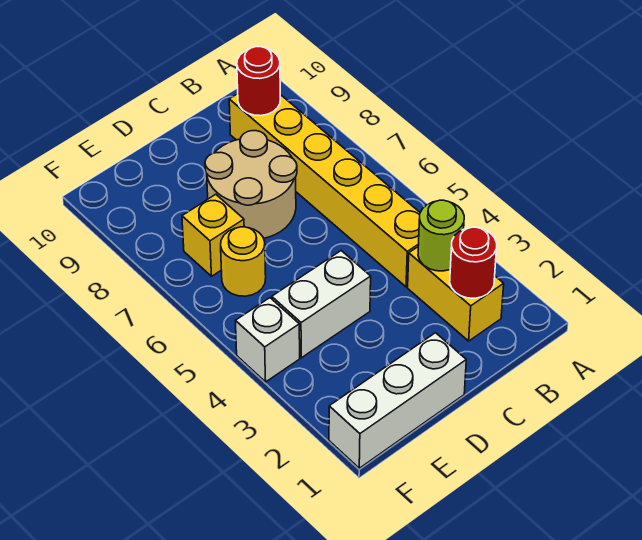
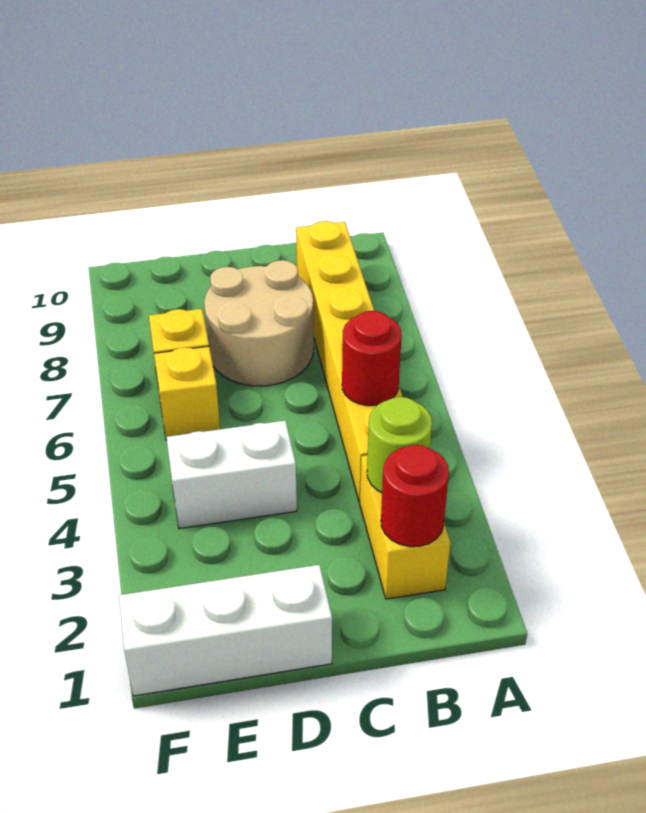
red round brick B9 level 2 -> red round brick B5 level 2
yellow round brick E6 level 1 -> yellow brick E6 level 1
white brick F4 level 1 -> none

